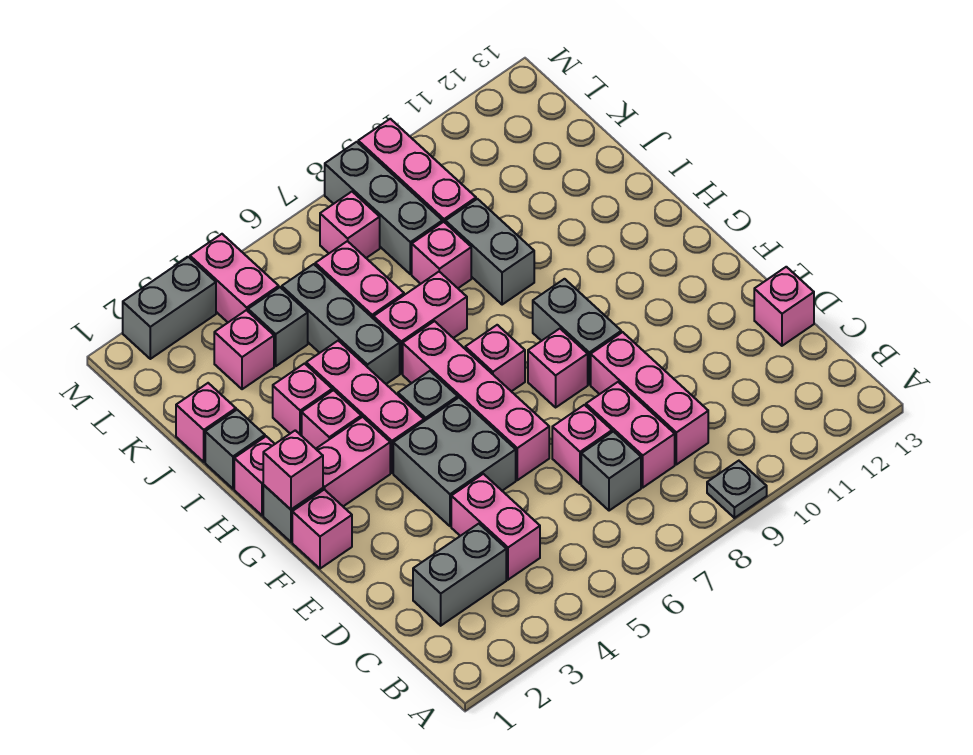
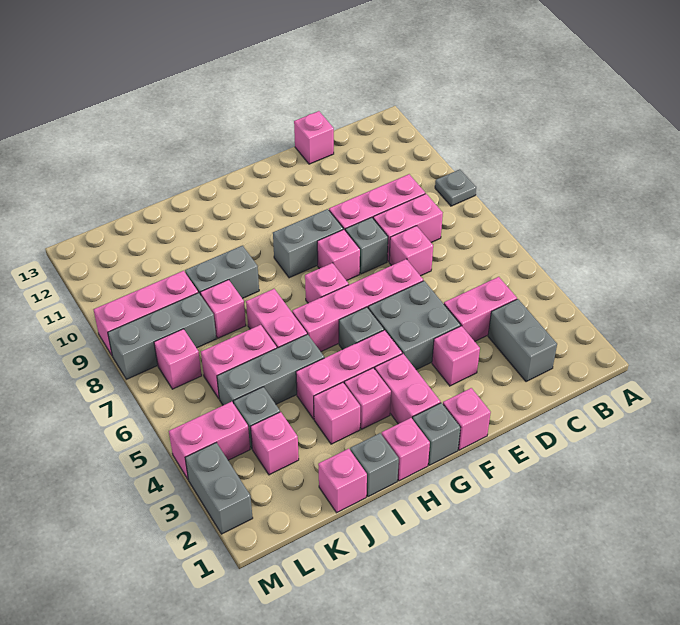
grey brick C7 level 1 -> grey brick E8 level 1
pink brick G1 level 2 -> pink brick E3 level 1

